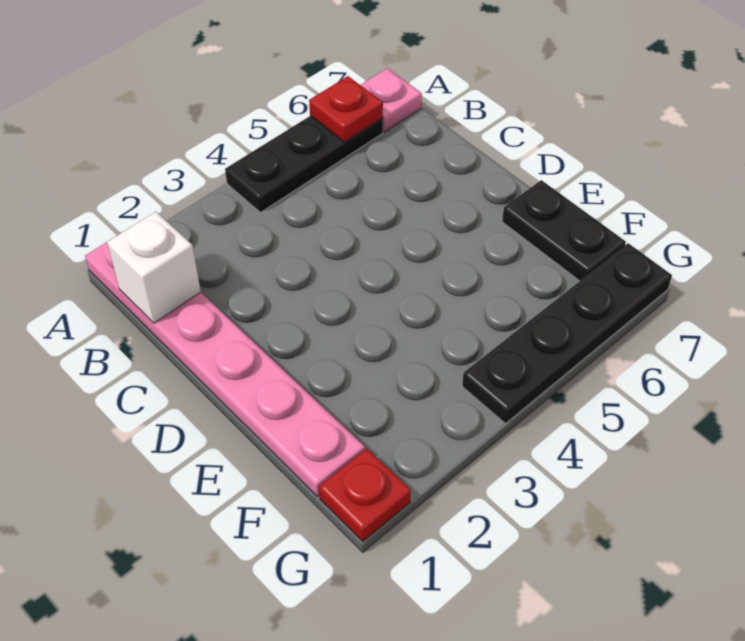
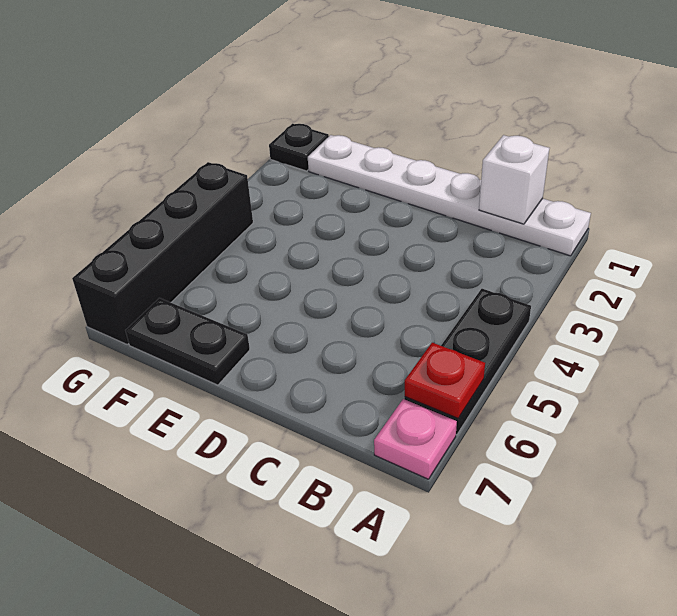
pink plate A1:F1 level 1 -> white plate A1:F1 level 1
red plate G1 level 1 -> black plate G1 level 1
black plate G4:G7 level 1 -> black brick G4:G7 level 1

